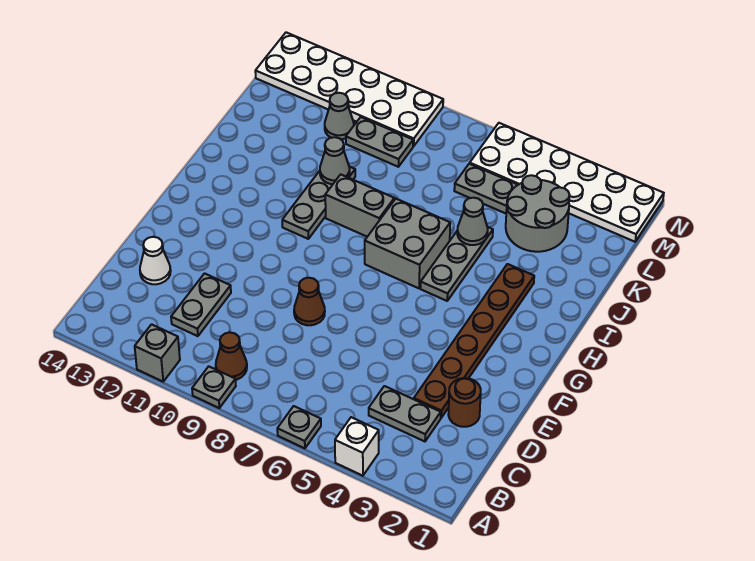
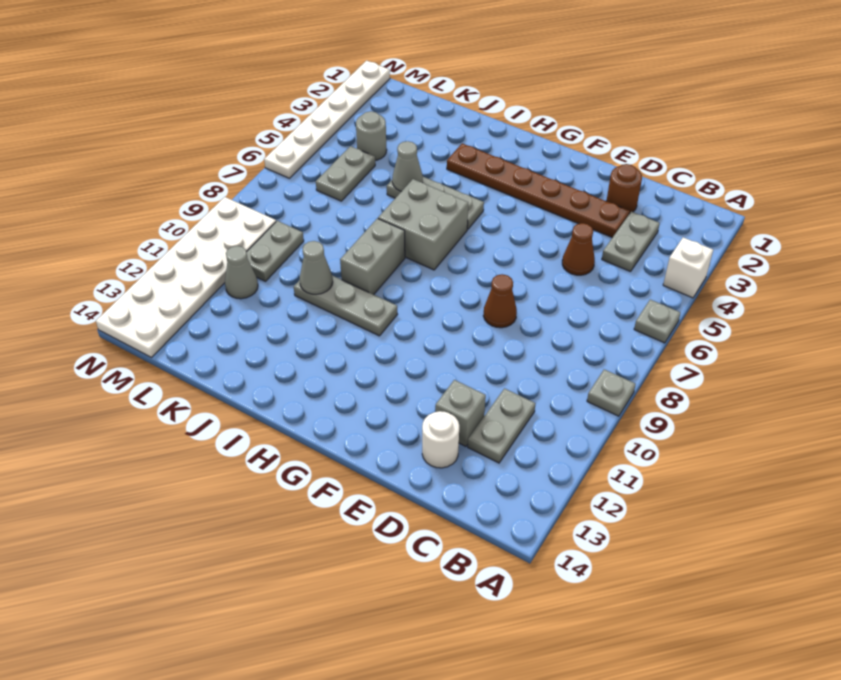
grey brick A11 level 1 -> grey brick D12 level 1
brown cone B9 level 1 -> brown cone D5 level 1
grey plate C11:D11 level 1 -> grey plate C11:C12 level 1
white cone D13 level 1 -> white round brick D13 level 1
grey round brick K3:L4 level 1 -> grey round brick L4 level 1
white plate M1:N6 level 1 -> white plate N1:N6 level 1

